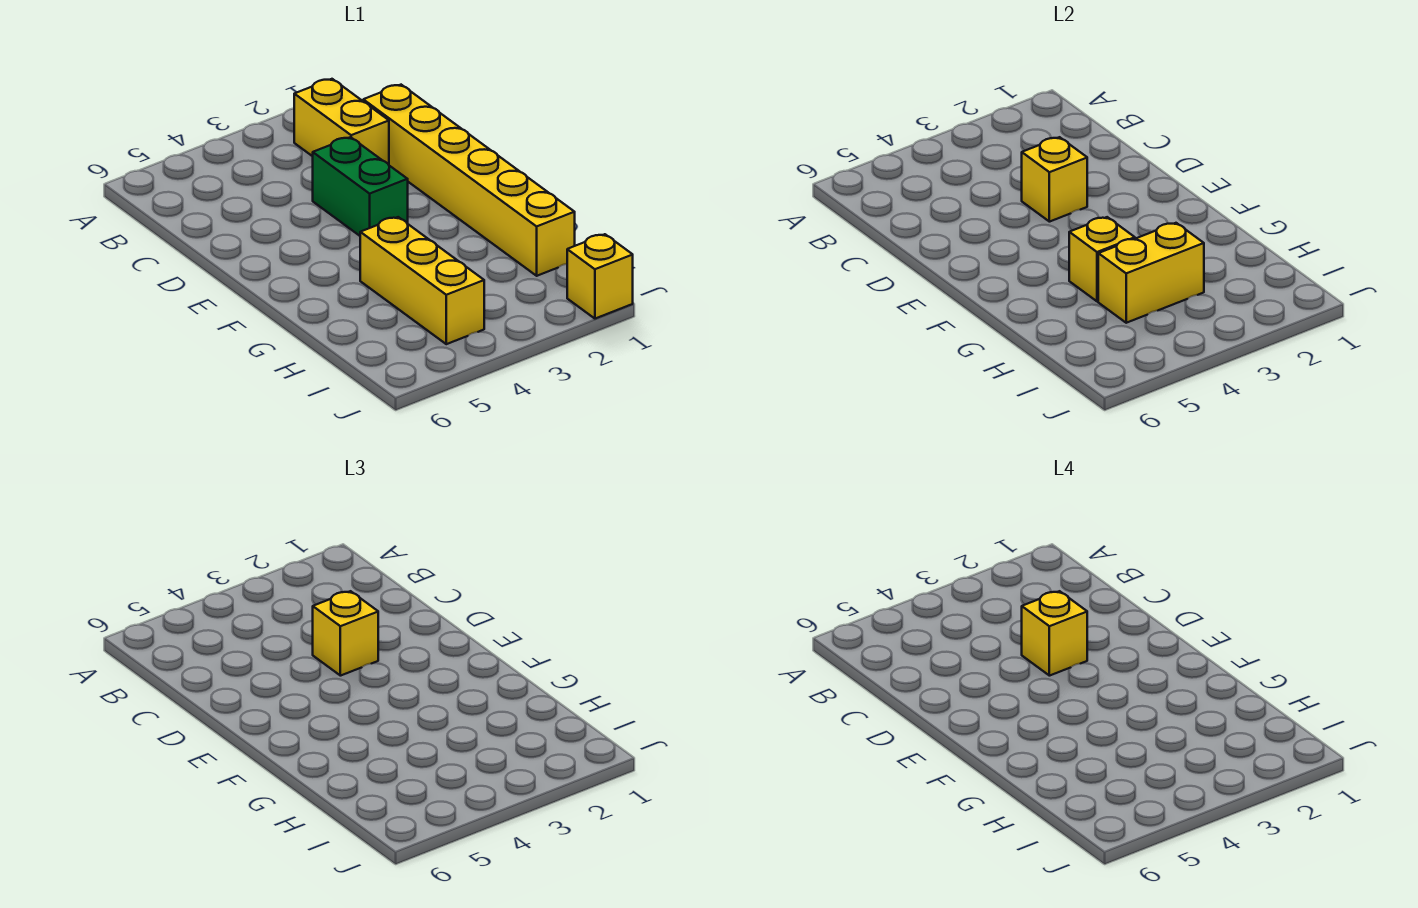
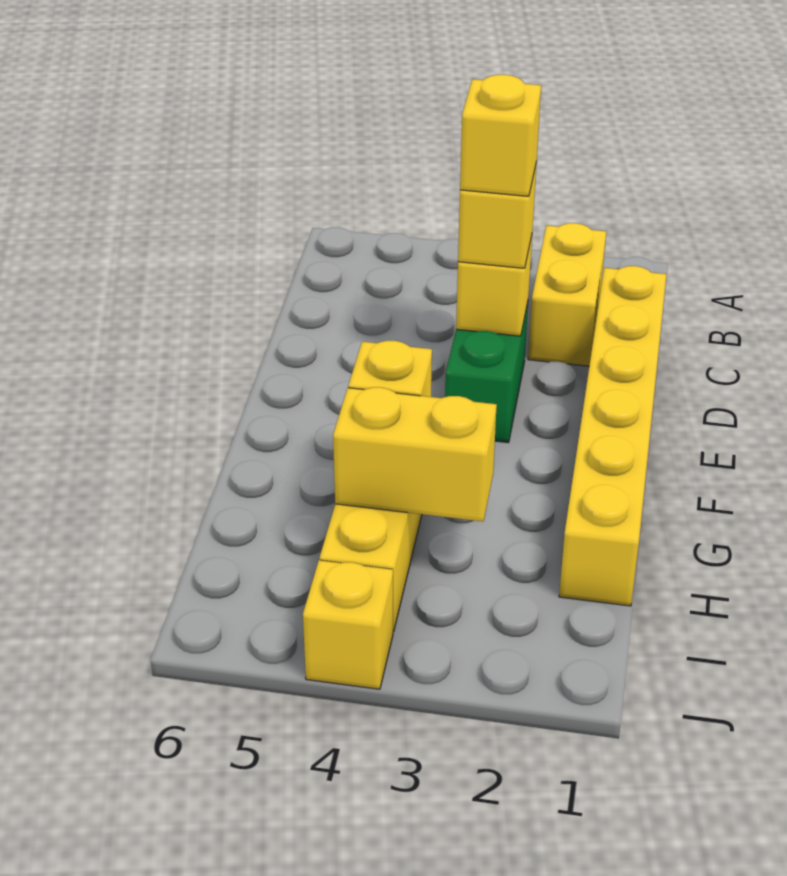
yellow brick J1 level 1 -> yellow brick J4 level 1

